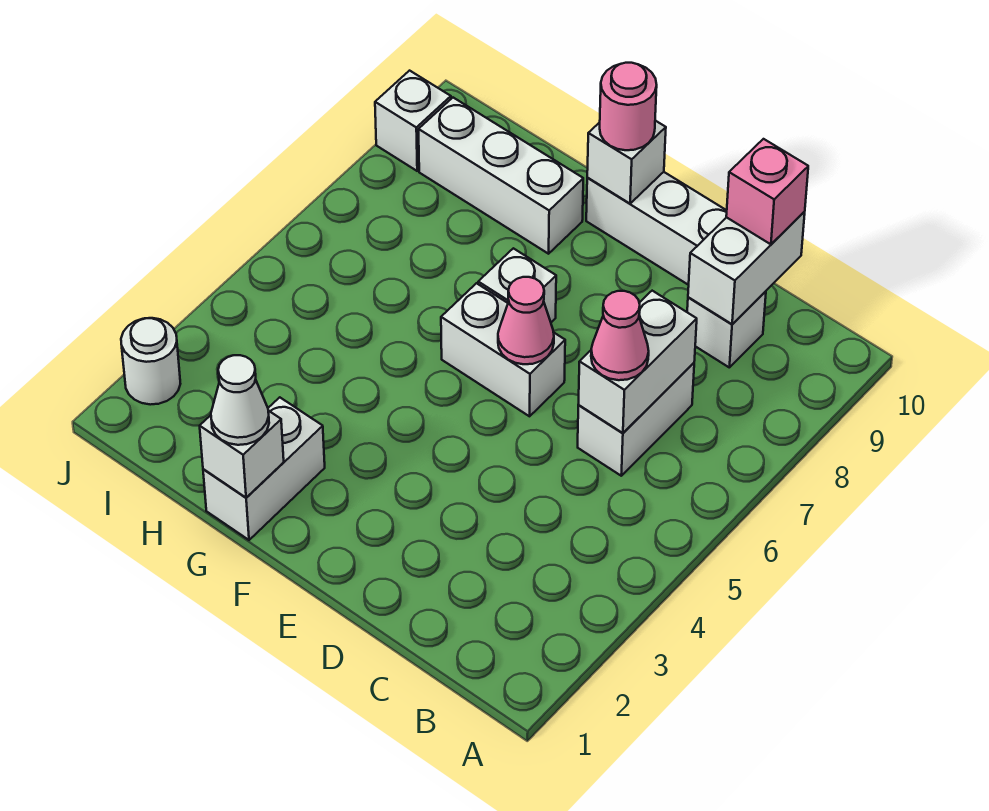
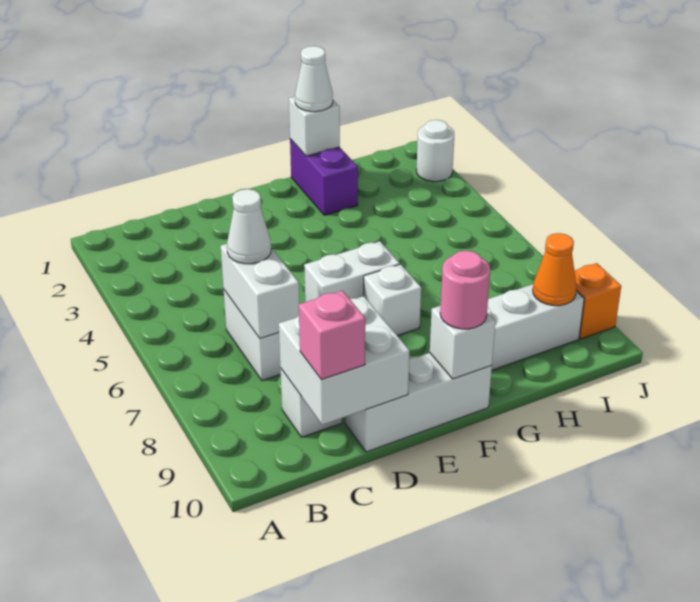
pink cone C6 level 3 -> white cone C6 level 3
white brick C9:C10 level 2 -> white brick C9:D10 level 2
pink cone E6 level 2 -> none
white brick G1:G2 level 1 -> purple brick G1:G2 level 1
none -> orange cone I9 level 2
white brick J9 level 1 -> orange brick J9 level 1

